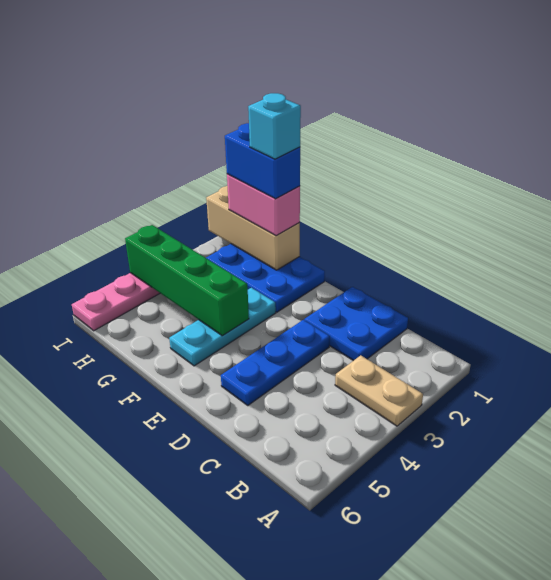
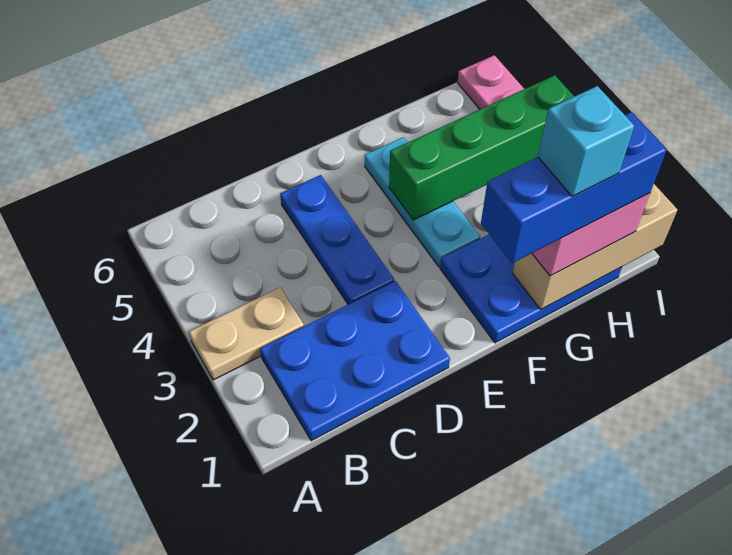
blue plate C1:D2 level 1 -> blue plate B1:D2 level 1
blue brick G1:H1 level 4 -> blue brick F1:H1 level 4

